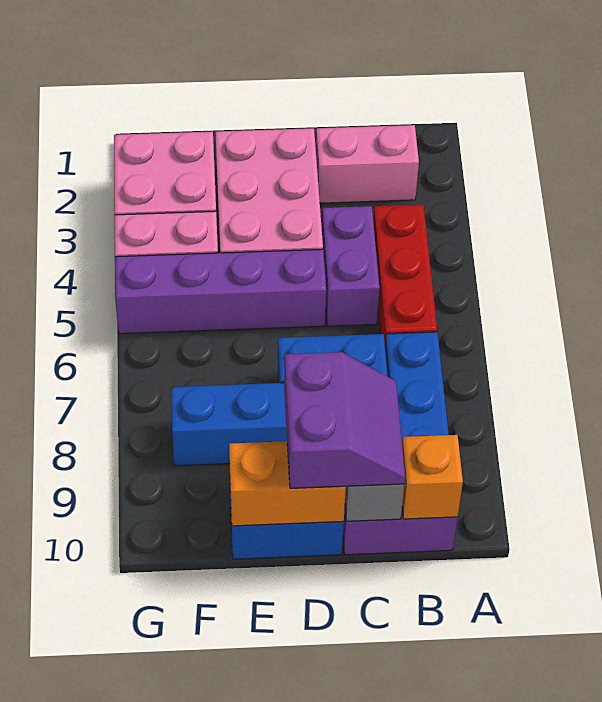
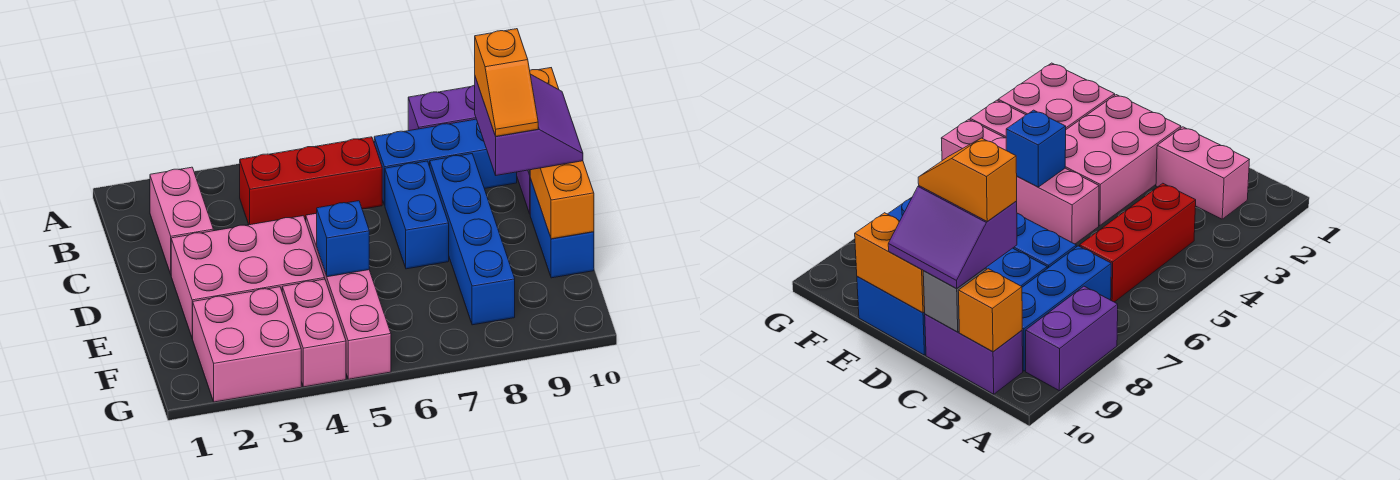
purple brick C4:C5 level 1 -> purple brick A8:A9 level 1
purple slope C9:D10 level 3 top D -> purple slope C9:D10 level 3 top 9
none -> orange slope C9:D9 level 4 top C
purple brick D5:G5 level 1 -> pink brick D5:G5 level 1
none -> blue brick E5 level 2

